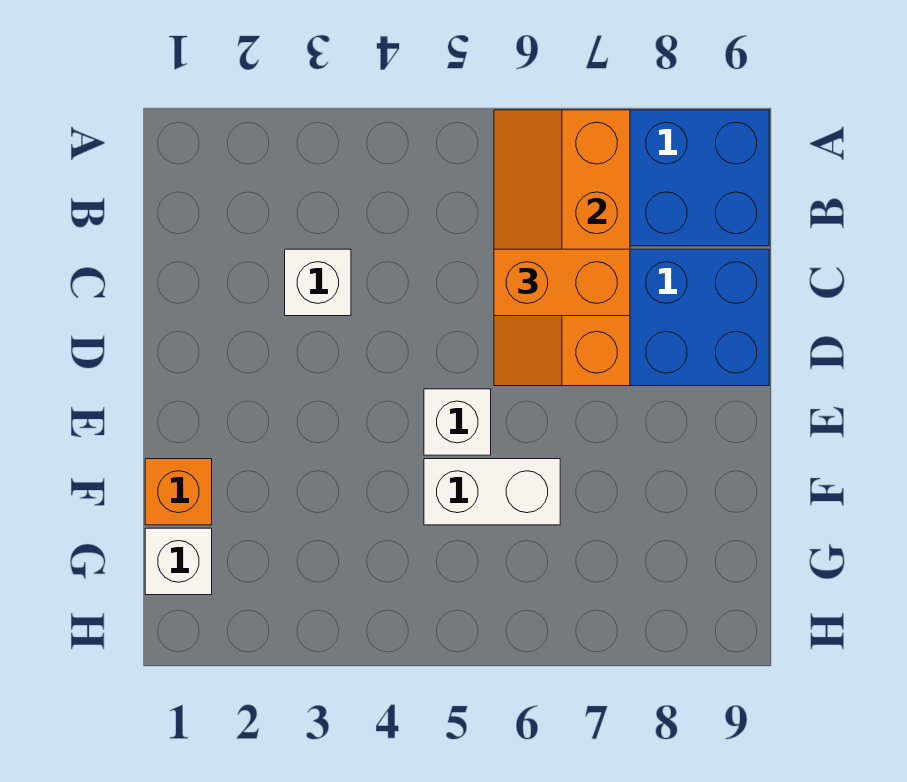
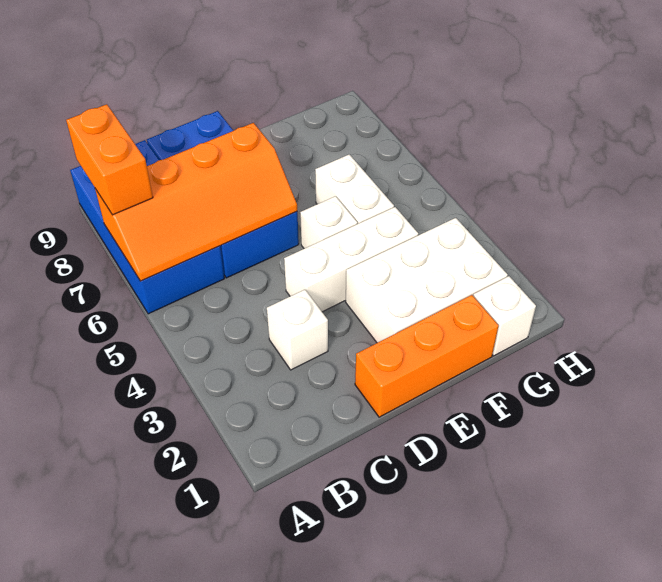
orange brick C6:C7 level 3 -> orange brick A7:A8 level 3
none -> white brick D4:F4 level 1
none -> white brick E2:G3 level 1
orange brick F1 level 1 -> orange brick D1:F1 level 1

